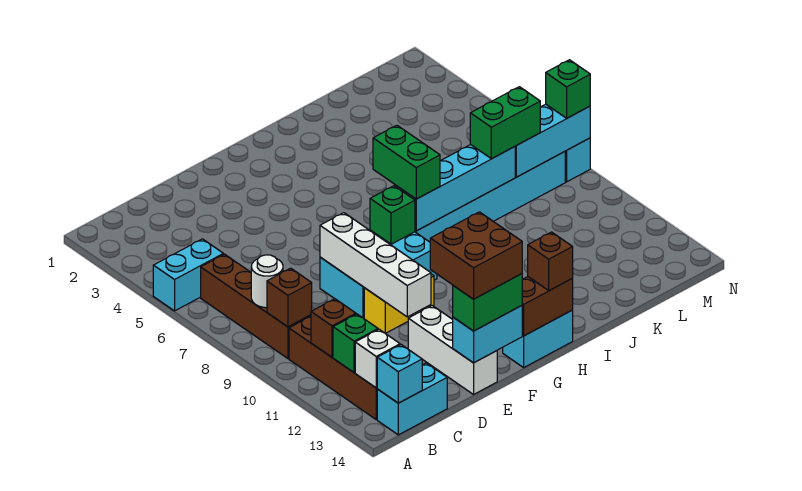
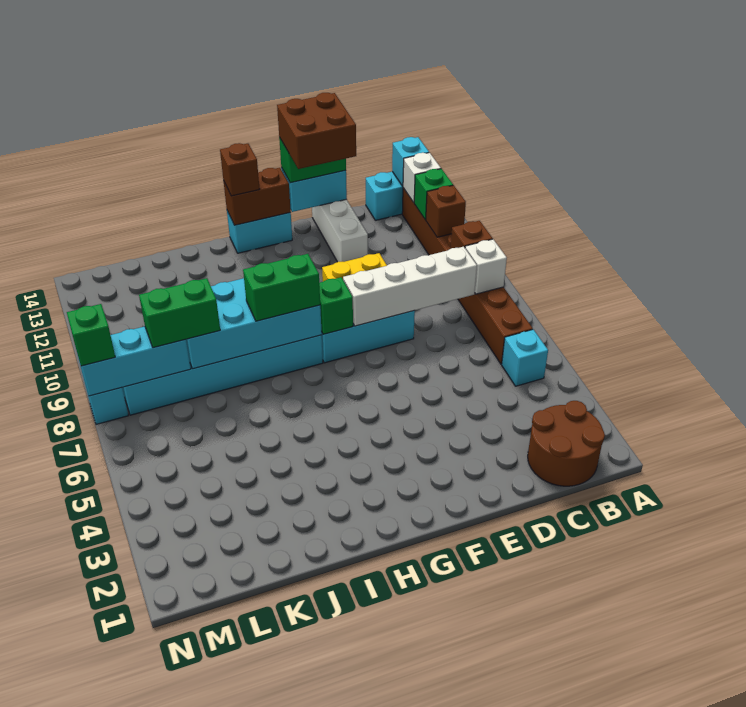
cyan brick A5:B5 level 1 -> cyan brick B5 level 1
none -> brown round brick B1:C2 level 1
white round brick B8 level 2 -> white brick B8 level 2
white brick E8:E11 level 2 -> white brick C8:F8 level 2
green brick H7:H8 level 3 -> green brick H8:I8 level 3
cyan brick H8:K8 level 2 -> cyan brick H8:K9 level 2

